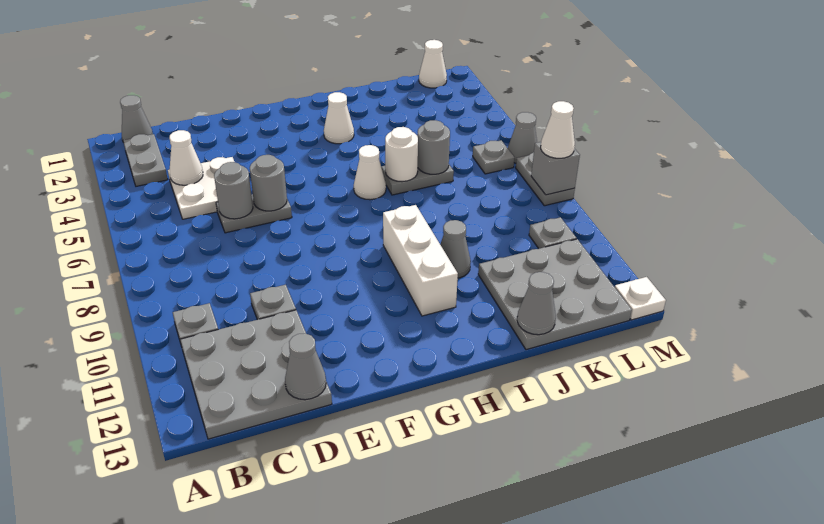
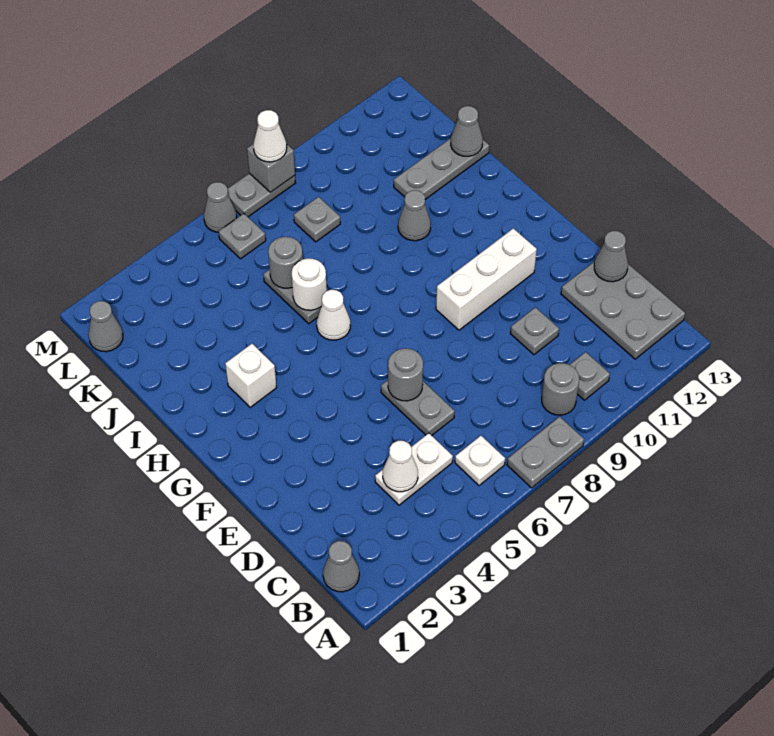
grey plate B2:B3 level 1 -> grey plate A7:A8 level 1
grey plate B11:D13 level 1 -> grey plate B12:D13 level 1
white plate C4:D5 level 1 -> white plate C4:C5 level 1
grey round brick D6 level 2 -> grey round brick B9 level 1
white cone H3 level 1 -> white brick H3 level 1
white brick H9:H11 level 1 -> white brick F9:F11 level 1
grey plate J11:L13 level 1 -> grey plate J11:J13 level 1
white cone L1 level 1 -> grey cone L1 level 1
grey plate L10 level 1 -> grey plate K8 level 1
white plate M13 level 1 -> white plate B6 level 1

